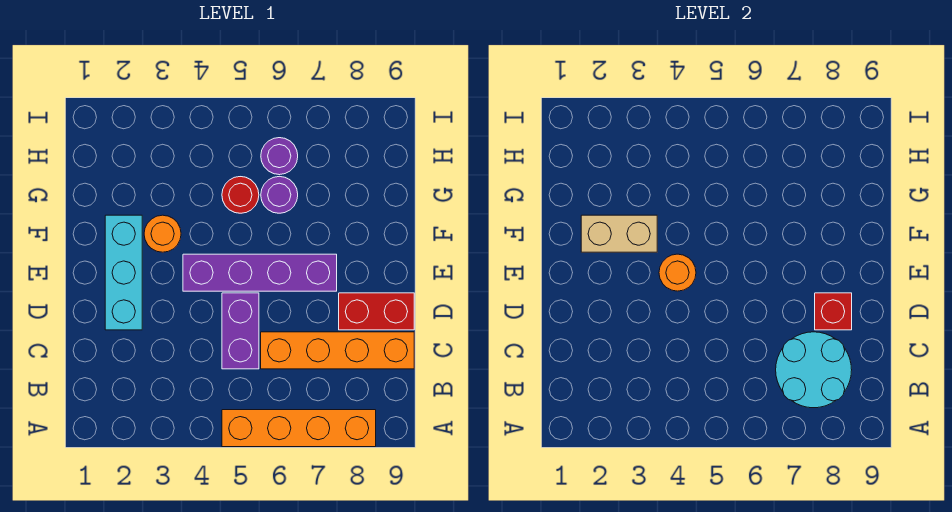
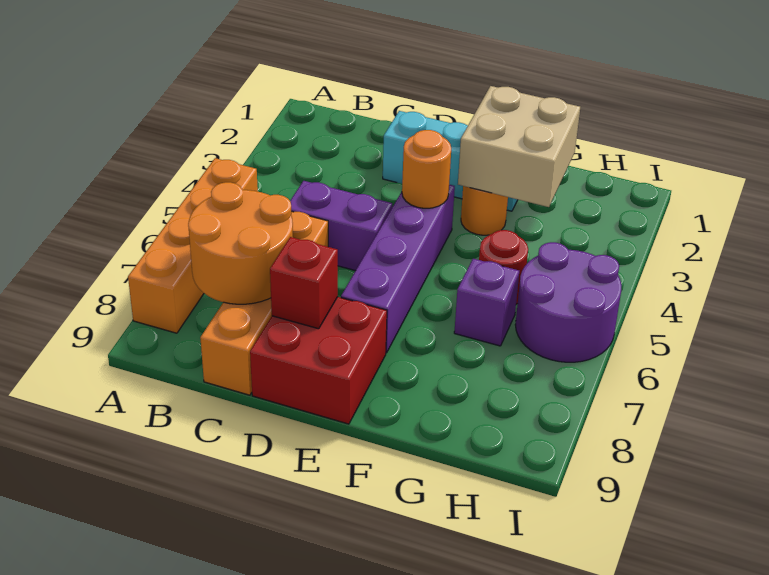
cyan round brick B7:C8 level 2 -> orange round brick B7:C8 level 2
red brick D8:D9 level 1 -> red brick D8:E9 level 1
tan brick F2:F3 level 2 -> tan brick F2:G3 level 2
purple round brick G6 level 1 -> purple brick G6 level 1
purple round brick H6 level 1 -> purple round brick H5:I6 level 1

